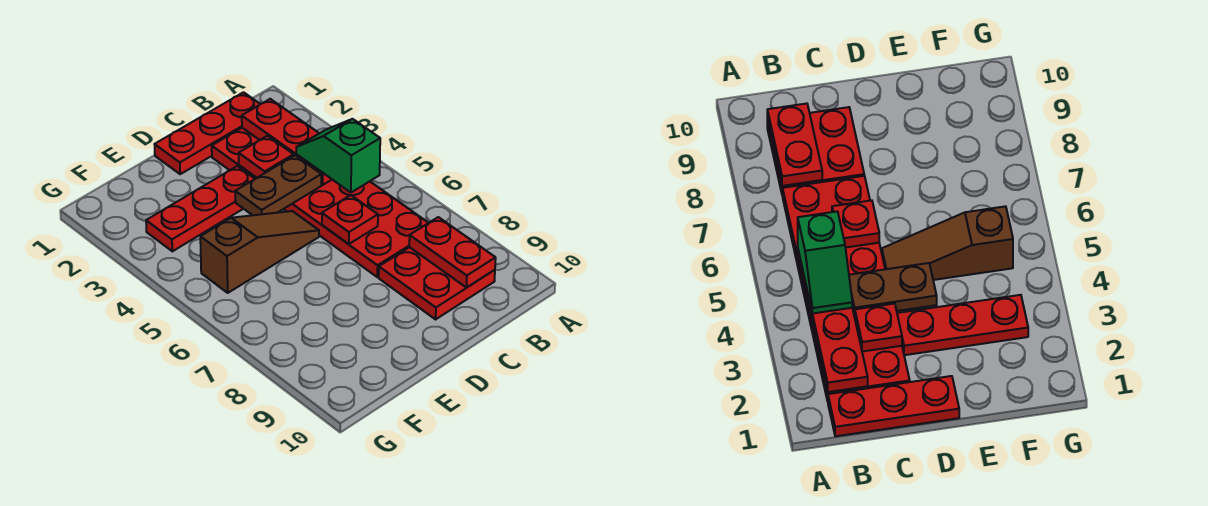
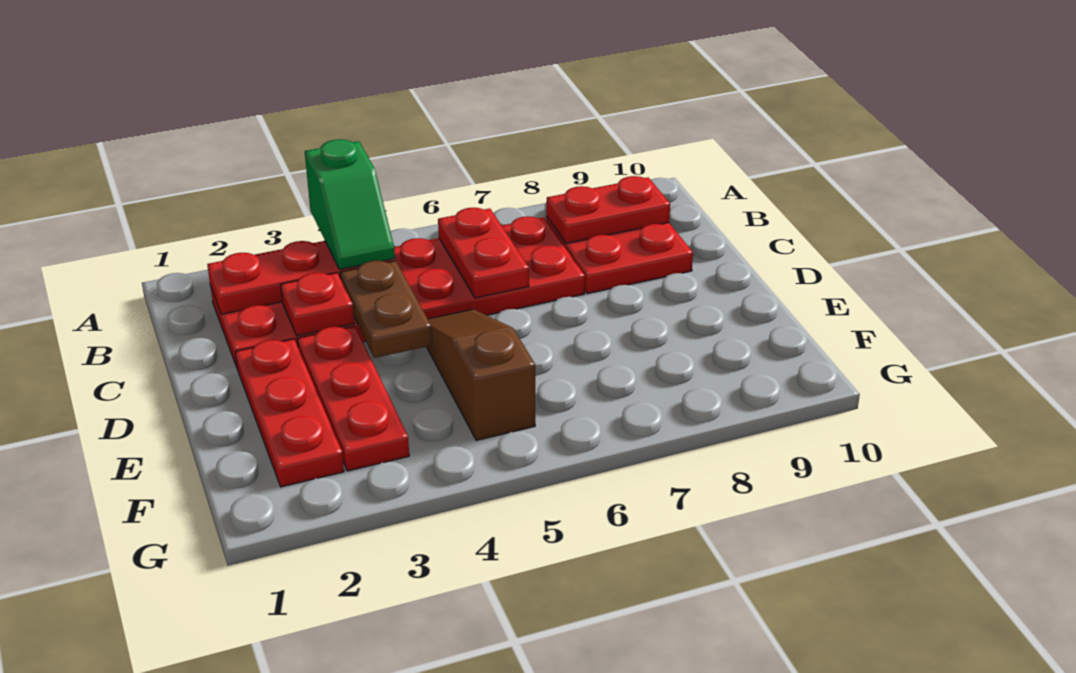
red plate B1:D1 level 1 -> red plate D2:F2 level 1
green slope B4:B5 level 3 top 5 -> green slope A4:B4 level 3 top A
red plate C6 level 2 -> red plate B6:C6 level 2

